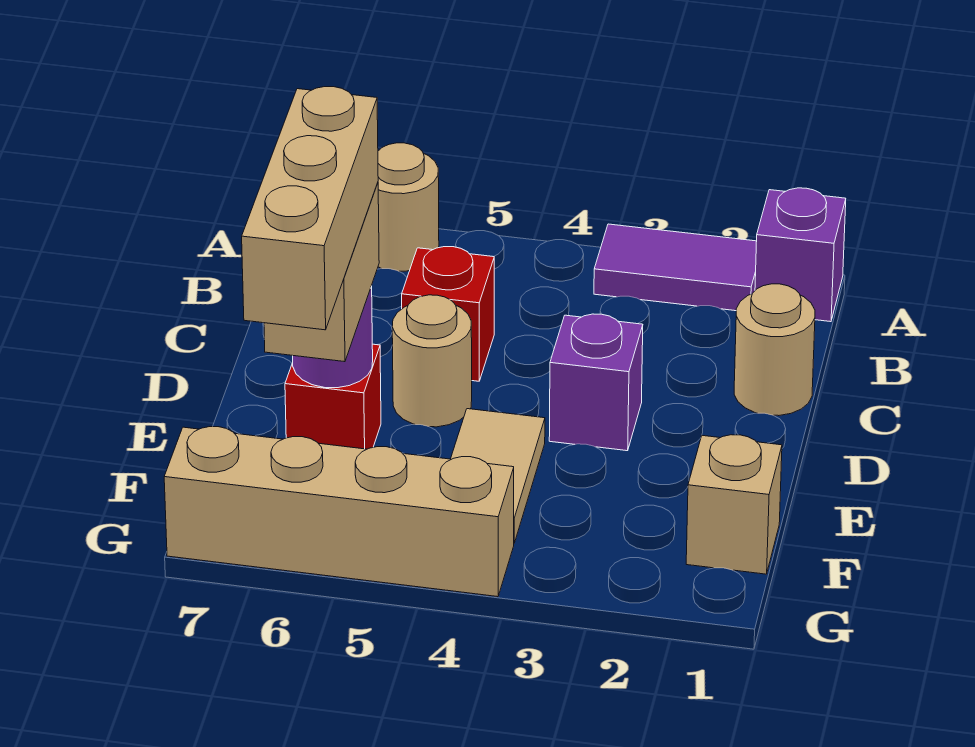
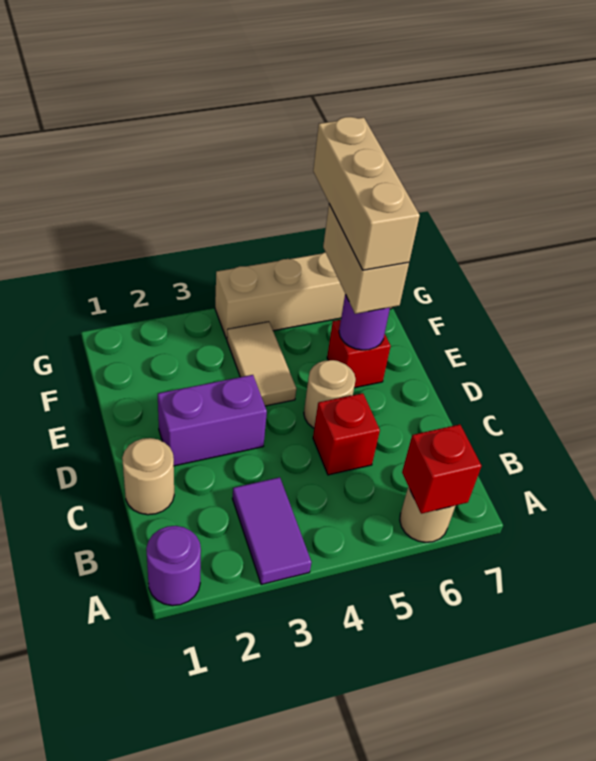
purple brick A1 level 1 -> purple round brick A1 level 1
purple tile A2:A3 level 1 -> purple tile A3:B3 level 1
none -> red brick A6 level 2
purple brick D3 level 1 -> purple brick D2:D3 level 1
tan brick F1 level 1 -> none

